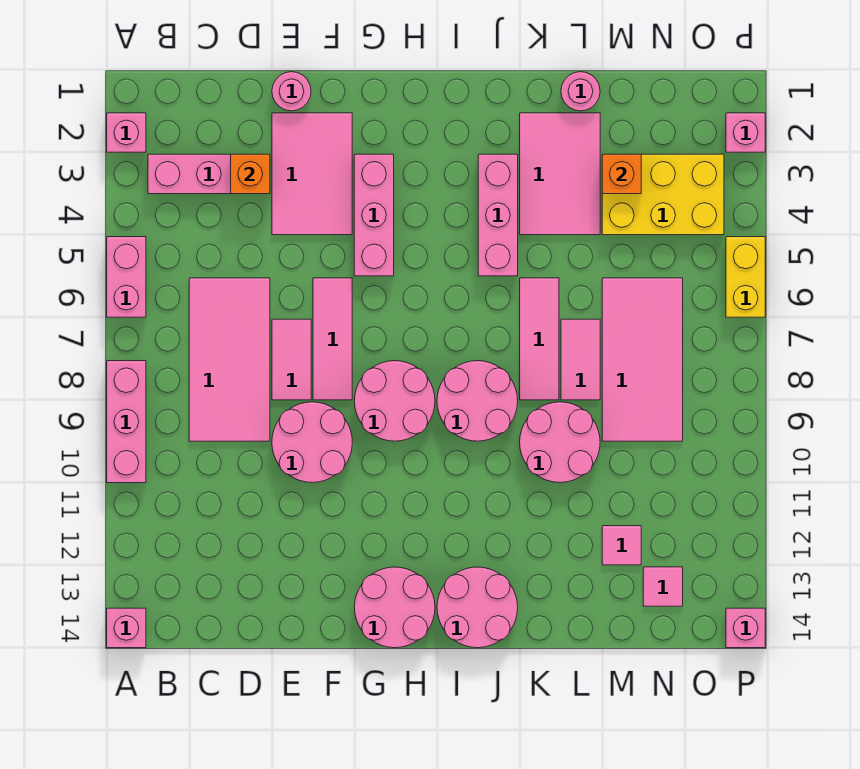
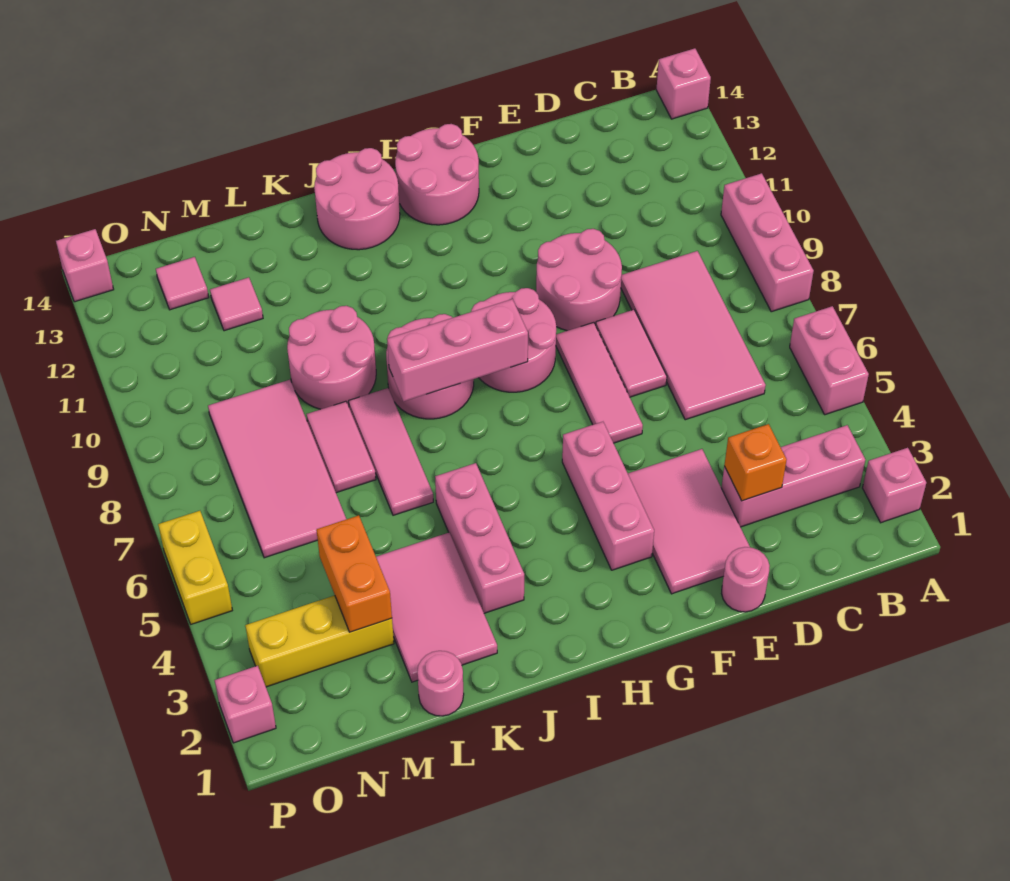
none -> pink brick H8:J8 level 2
yellow brick M3:O4 level 1 -> yellow brick M3:O3 level 1
orange brick M3 level 2 -> orange brick M3:M4 level 2

